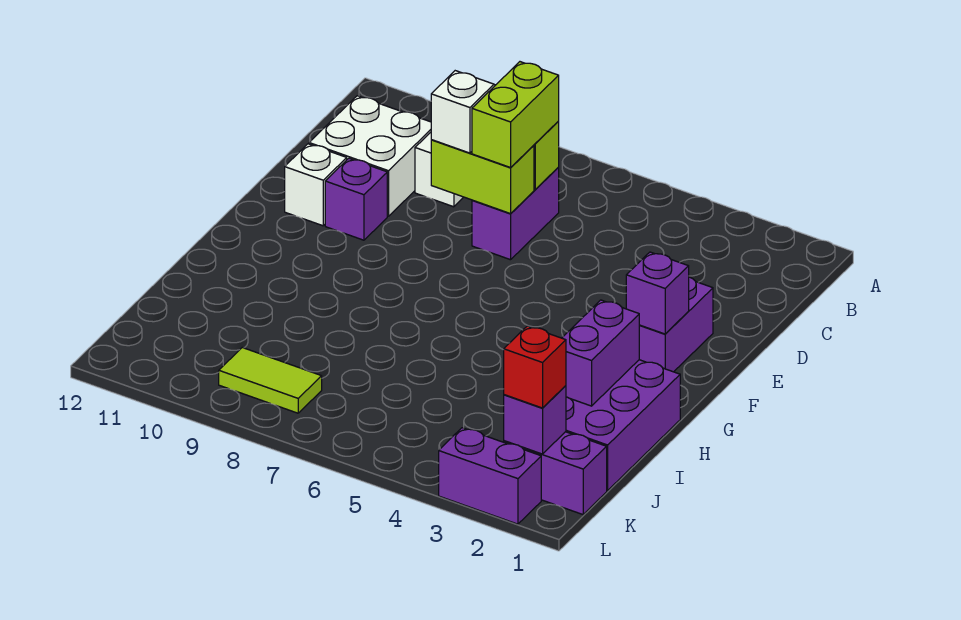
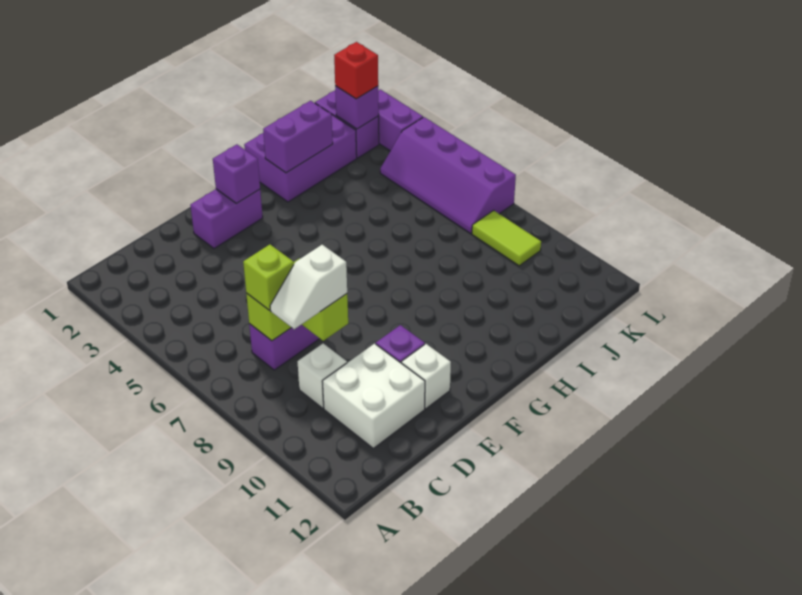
lime brick C7:D7 level 3 -> lime brick C7 level 3
none -> purple slope K4:L7 level 1 top L

